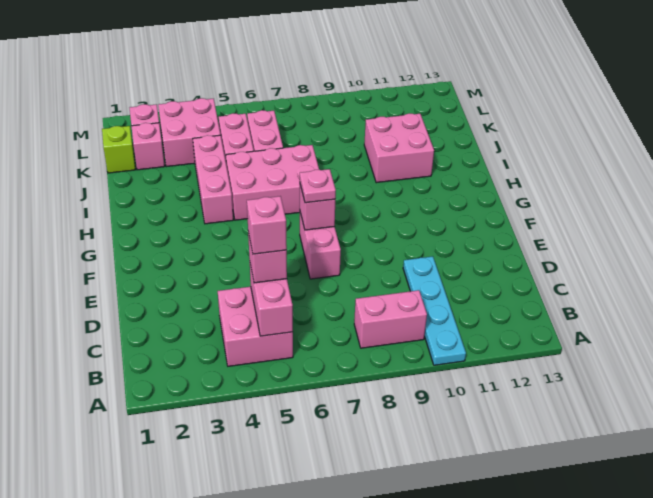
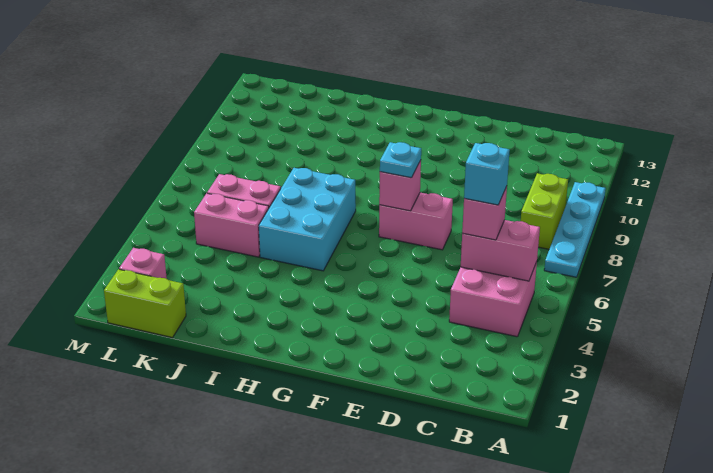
cyan plate A10:D10 level 1 -> cyan plate A7:A10 level 1
pink brick B8:B9 level 1 -> lime brick B8:B9 level 1
pink brick C5 level 4 -> cyan brick C5 level 4
pink plate F7 level 3 -> cyan plate F7 level 3
pink brick H4:J4 level 1 -> none
pink brick H5:I7 level 1 -> cyan brick H5:I7 level 1
pink brick I10:J11 level 1 -> none
lime brick K1 level 1 -> lime brick K1:L1 level 1
pink brick K2 level 1 -> none
pink brick K3:L4 level 1 -> none

